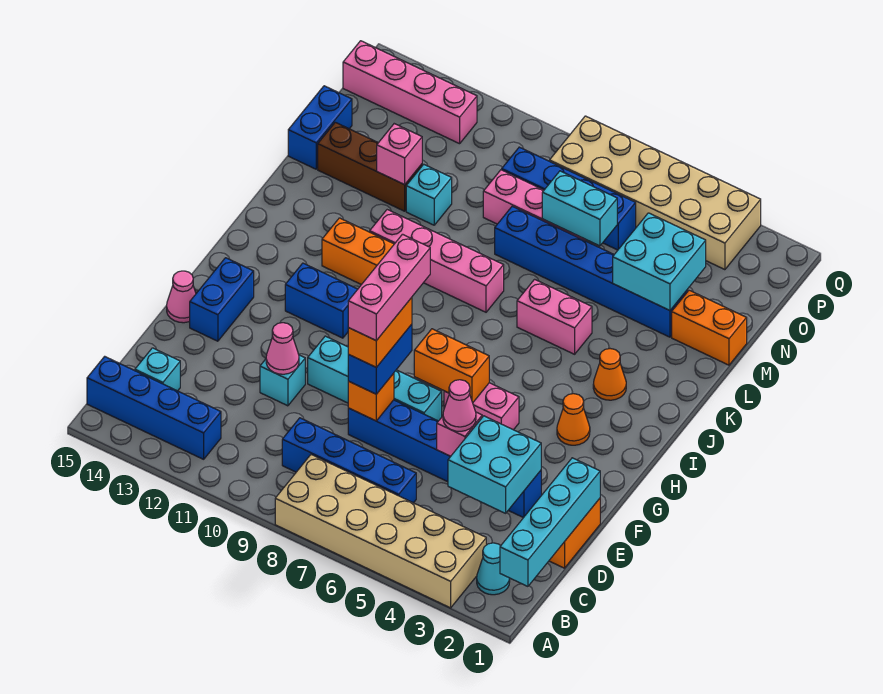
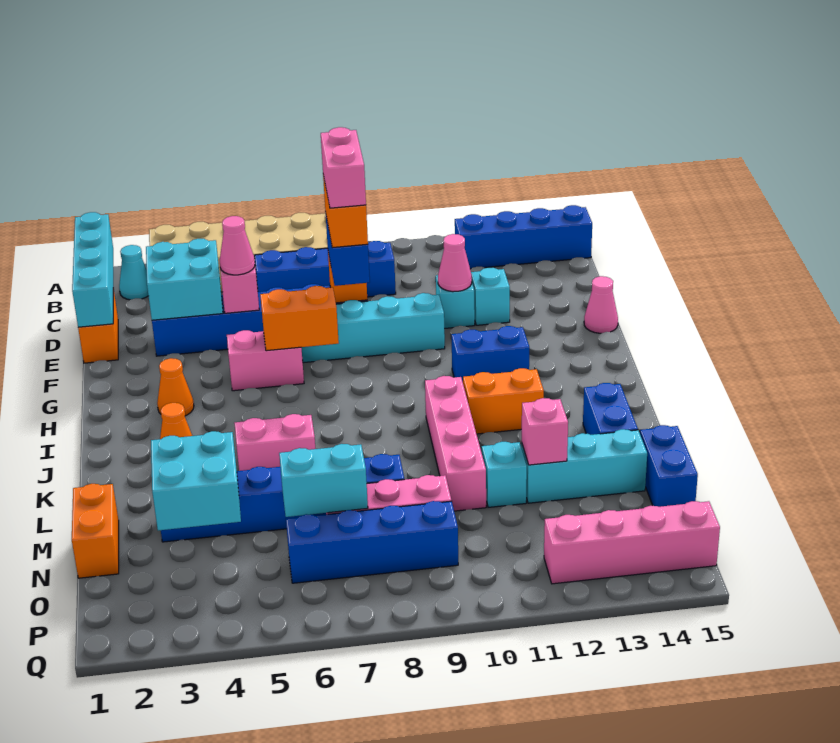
cyan brick C14 level 1 -> cyan brick E12 level 1
pink brick E8:G8 level 5 -> pink brick E8:F8 level 5
blue brick F14:G14 level 1 -> blue brick K14:L14 level 1
pink brick K8:K11 level 1 -> pink brick J10:M10 level 1
orange brick M1:M2 level 1 -> orange brick M1:N1 level 1
brown brick M12:M14 level 1 -> cyan brick M12:M14 level 1
tan brick P3:Q8 level 1 -> none

